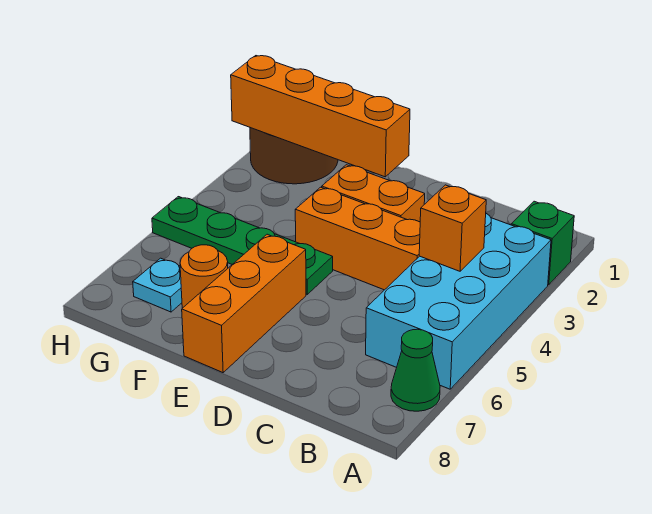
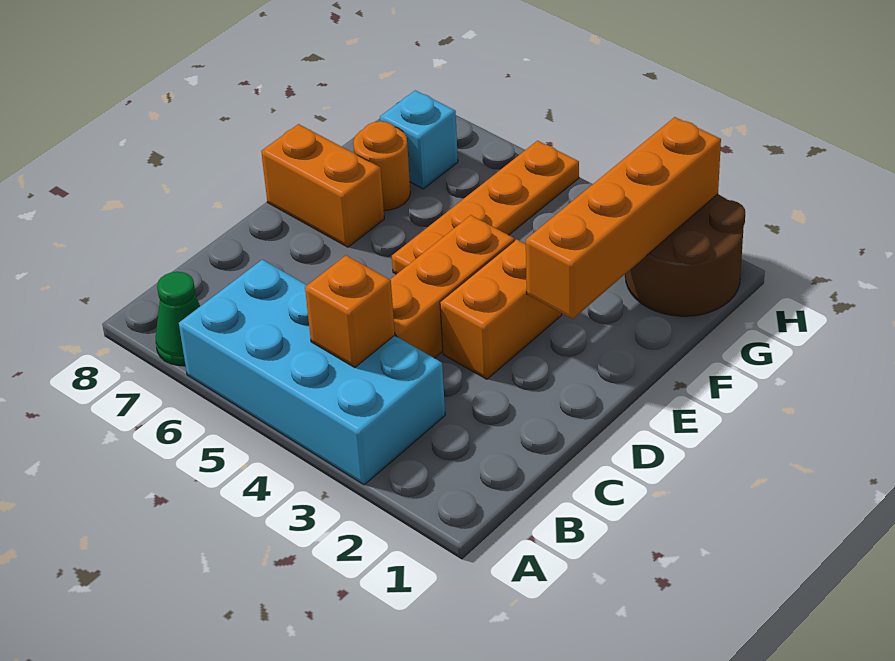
green brick A2 level 1 -> none
green plate E5:H5 level 1 -> orange plate E5:H5 level 1
orange brick E6:E8 level 1 -> orange brick E7:E8 level 1
cyan plate G7 level 1 -> cyan brick G7 level 1

